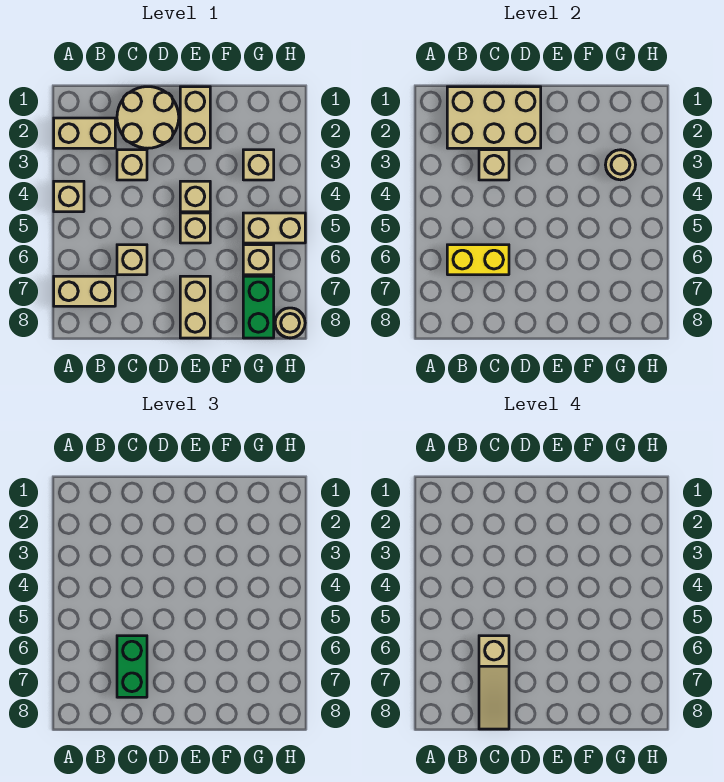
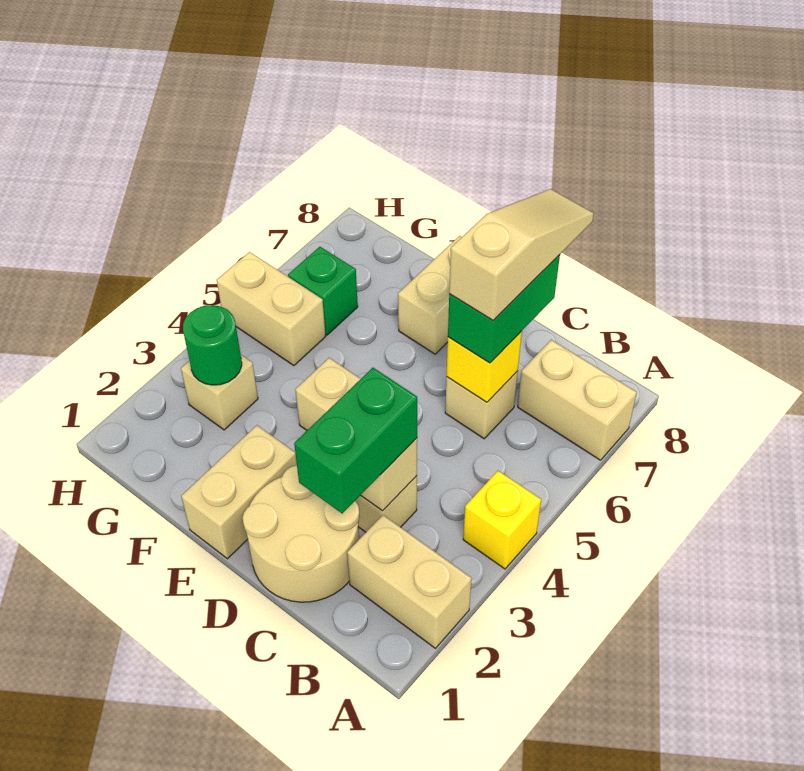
tan brick A4 level 1 -> yellow brick A4 level 1
tan brick B1:D2 level 2 -> none
yellow brick B6:C6 level 2 -> yellow brick C6 level 2
tan brick E5 level 1 -> none
tan round brick G3 level 2 -> green round brick G3 level 2
tan brick G6 level 1 -> green brick G6 level 1
green brick G7:G8 level 1 -> green brick C2:C3 level 3
tan round brick H8 level 1 -> none

